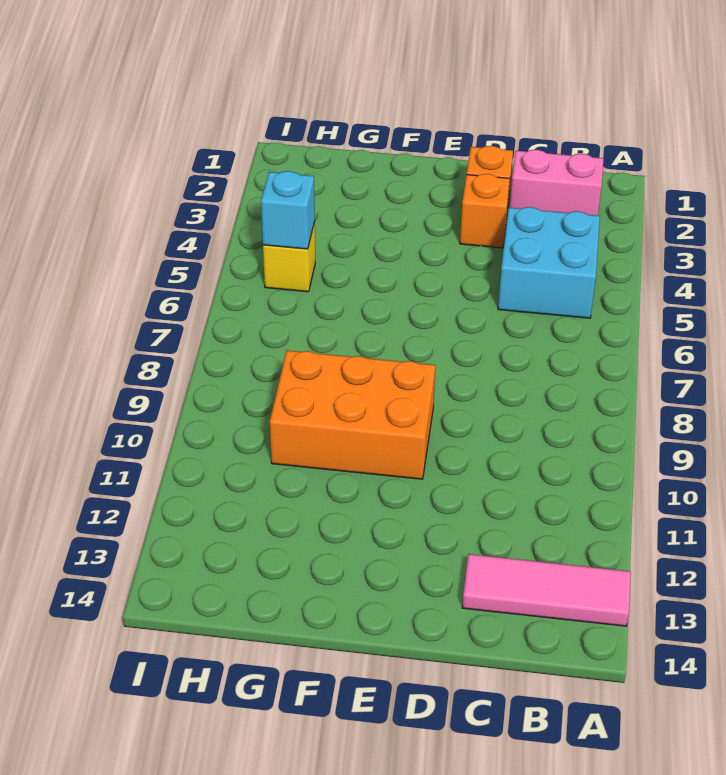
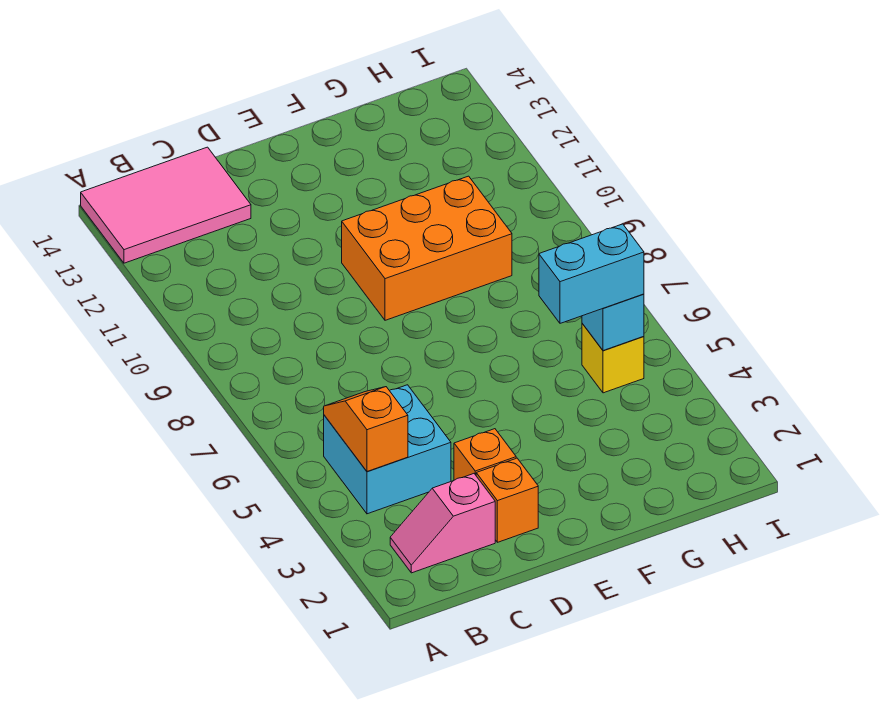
pink tile A13:C13 level 1 -> pink tile A13:C14 level 1
pink brick B2:C2 level 1 -> pink slope B2:C2 level 1 top C
none -> orange slope B4:B5 level 2 top 4
none -> cyan brick G5:H5 level 3

